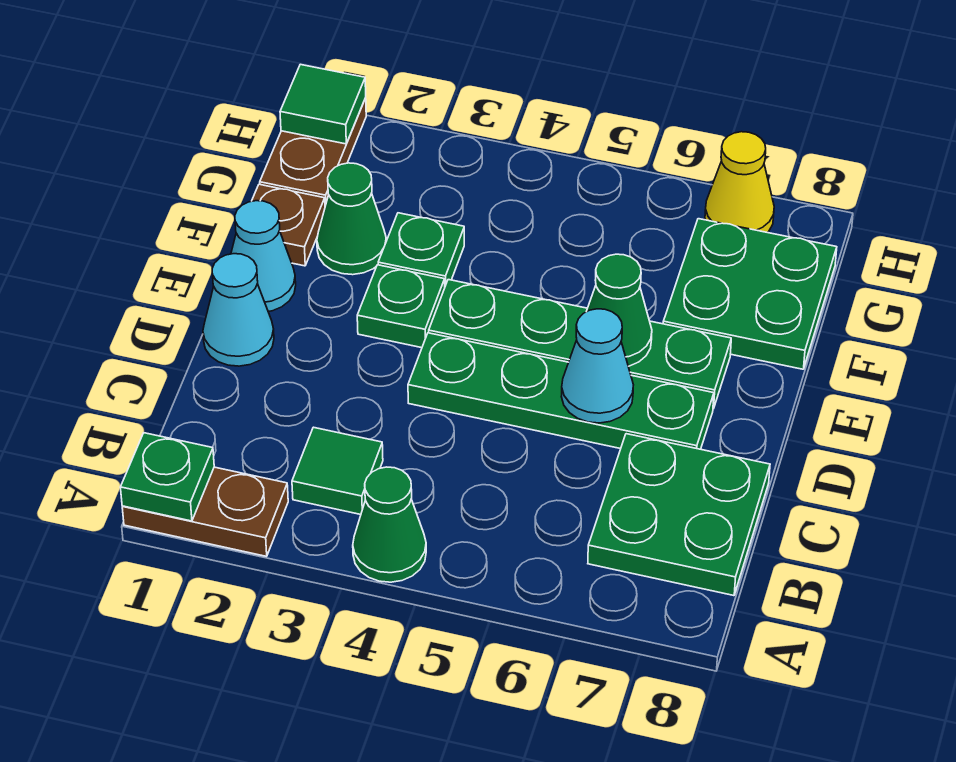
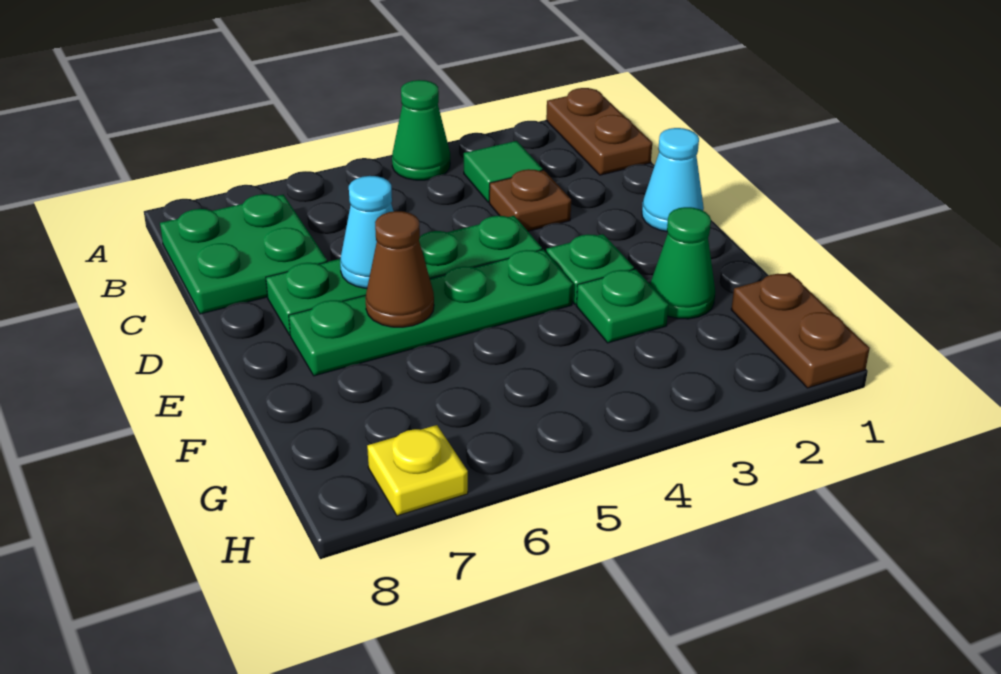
brown plate A1:A2 level 1 -> brown plate A1:B1 level 1
green plate A1 level 2 -> none
cyan cone E1 level 1 -> none
green cone E6 level 2 -> brown cone E6 level 2
brown plate F1 level 1 -> brown plate C3 level 1
green plate F7:G8 level 1 -> none
green tile H1 level 2 -> none
yellow cone H7 level 1 -> yellow plate H7 level 1

